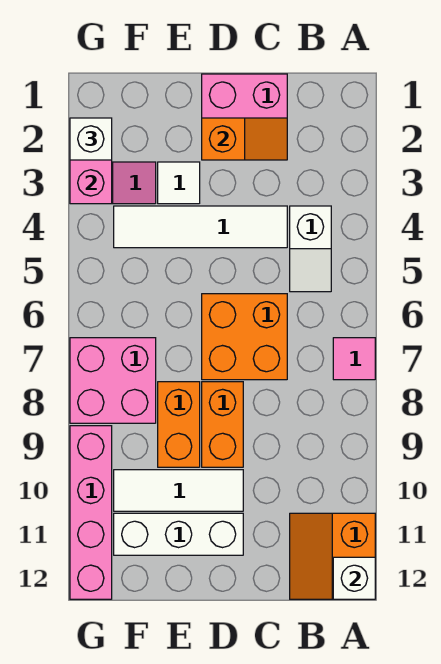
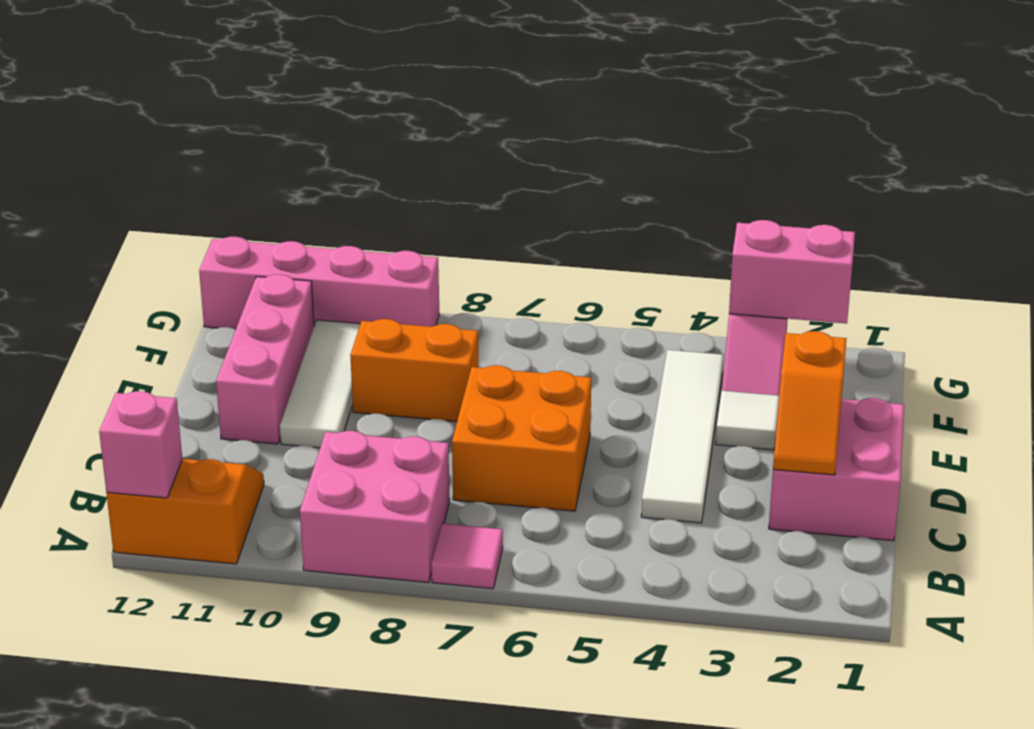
white brick A12 level 2 -> pink brick A12 level 2
white slope B4:B5 level 1 top 4 -> none
orange brick D8:D9 level 1 -> none
white brick D11:F11 level 1 -> pink brick D11:F11 level 1
pink brick F7:G8 level 1 -> pink brick A8:B9 level 1
white brick G2 level 3 -> none

